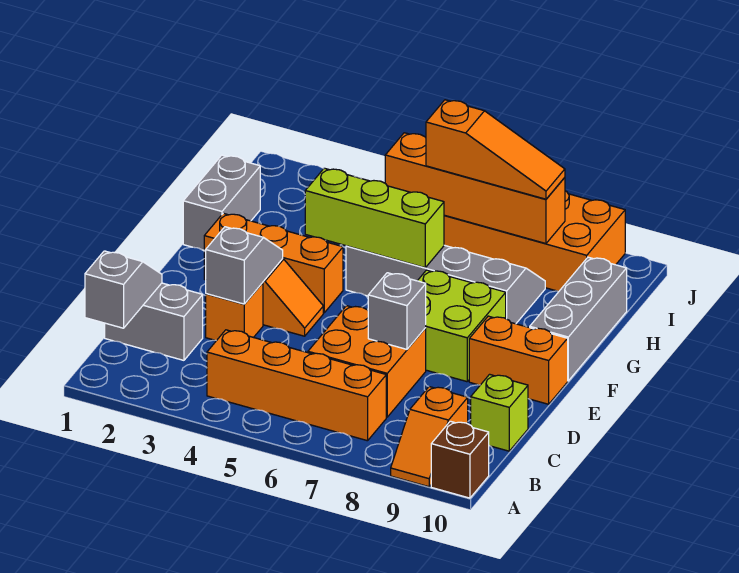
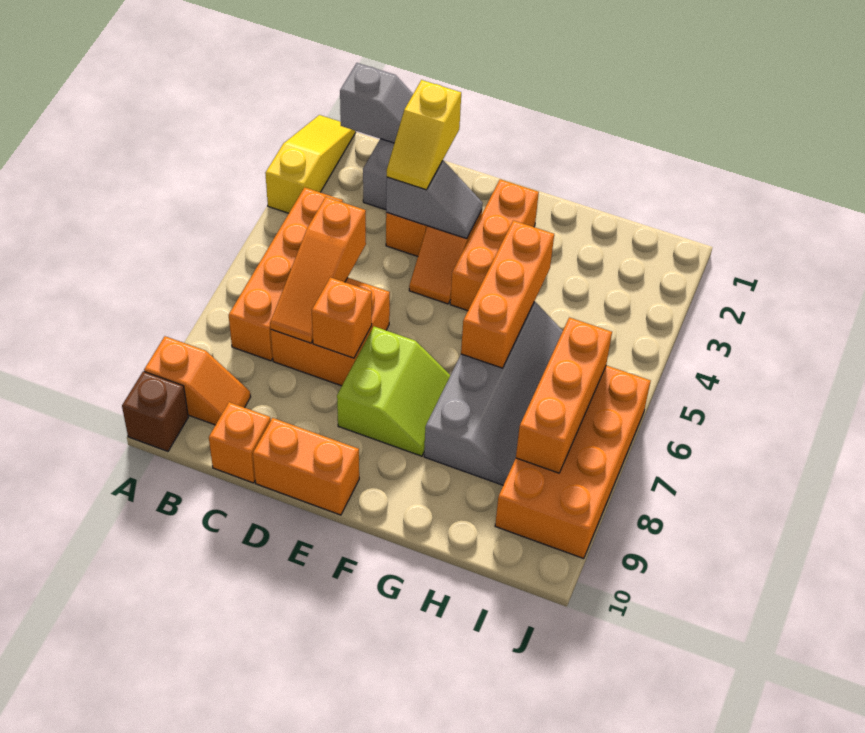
none -> yellow slope A1:A3 level 1 top 3
orange slope A9:B9 level 1 top B -> orange slope A9:B9 level 1 top A
lime brick C10 level 1 -> orange brick C10 level 1
none -> yellow slope D2:D3 level 3 top 2
grey brick D7 level 2 -> orange brick D7 level 2
lime brick E7:F8 level 1 -> lime slope E7:F8 level 1 top E
orange brick E9:E10 level 1 -> orange brick D10:E10 level 1
grey brick F10:H10 level 1 -> none
grey brick G1:H1 level 1 -> none
lime brick G4:G6 level 2 -> orange brick G4:G6 level 2
orange brick I5:I8 level 2 -> orange brick I6:I8 level 2
orange slope I6:I8 level 3 top 6 -> orange slope C5:C7 level 2 top 5

